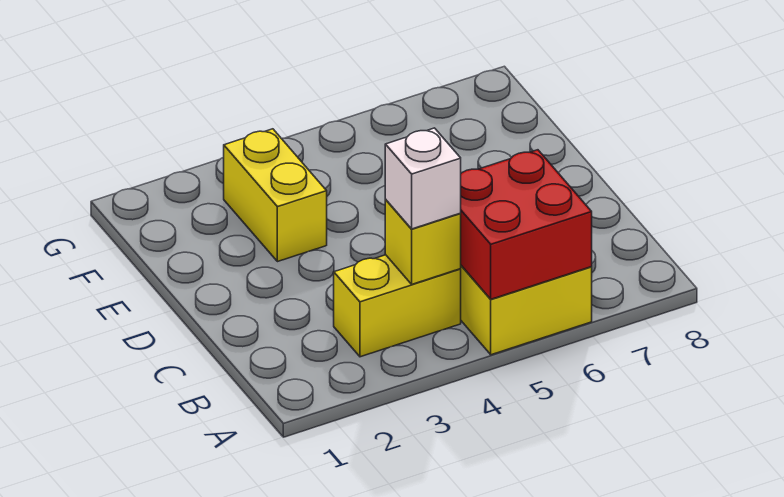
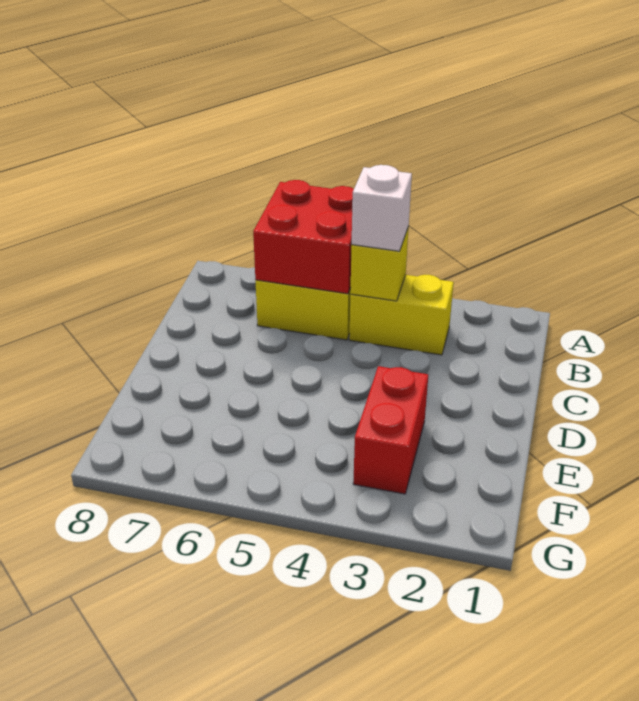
yellow brick E3:F3 level 1 -> red brick E3:F3 level 1

